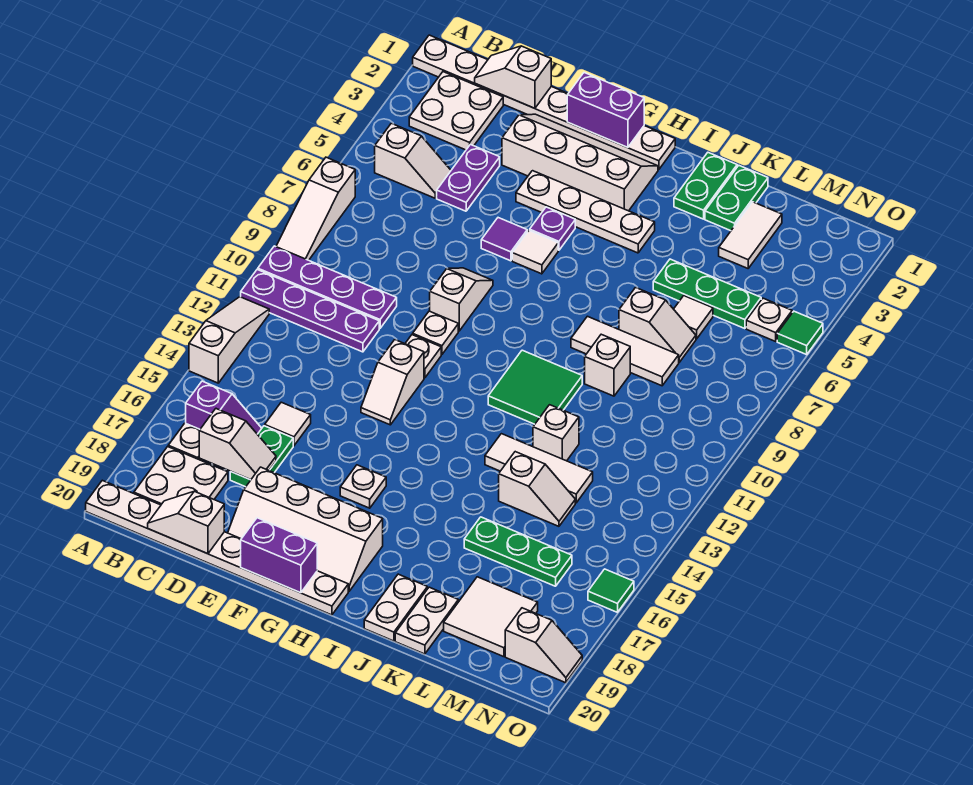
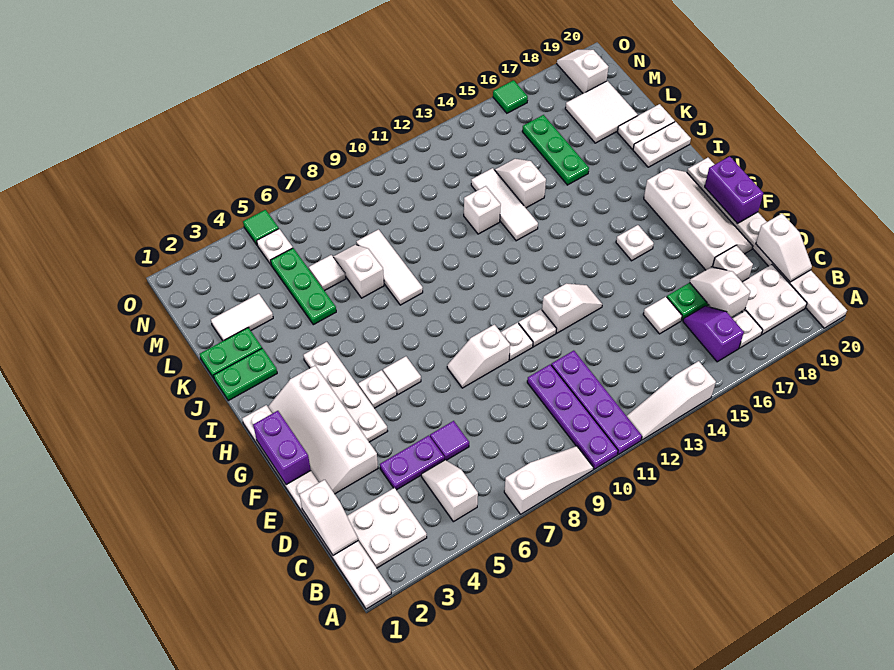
purple tile F6 level 1 -> purple tile D6 level 1
purple plate G5 level 1 -> white plate G5 level 1
green tile I10:J11 level 1 -> none
white brick K9 level 1 -> white brick D18 level 1

